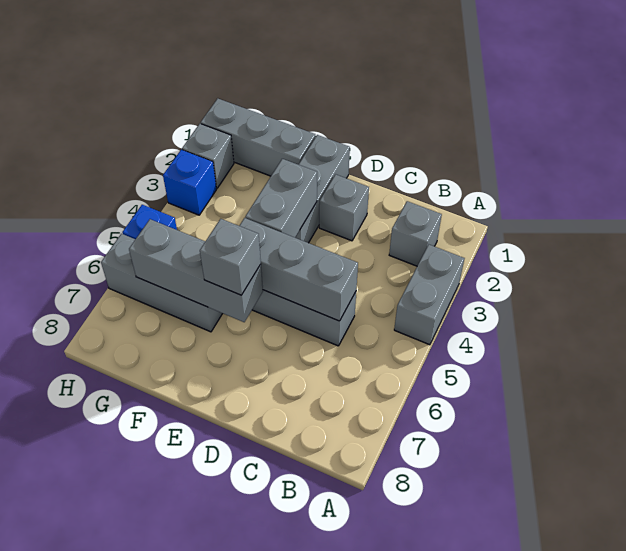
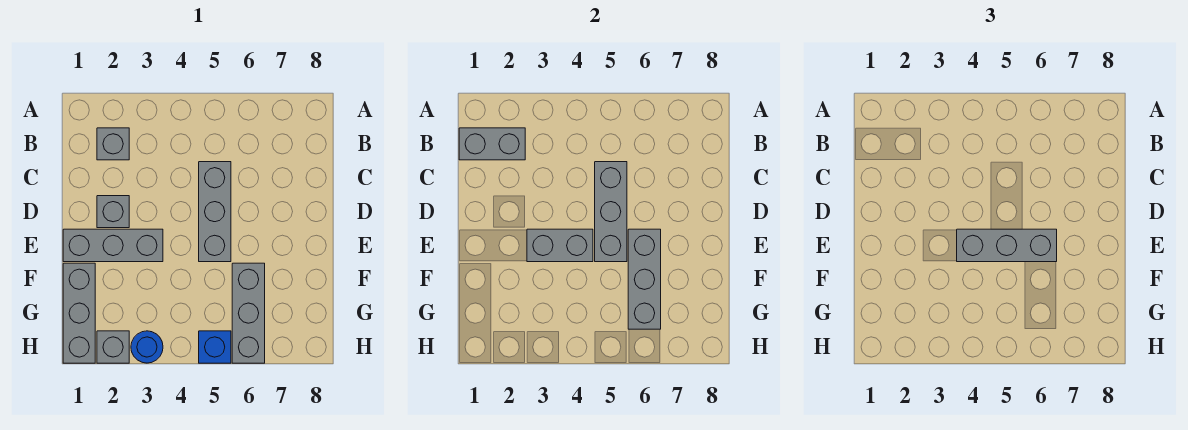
grey brick A3:A4 level 1 -> grey brick B1:B2 level 2
grey brick E6 level 3 -> grey brick E4:E6 level 3
blue brick H3 level 1 -> blue round brick H3 level 1

